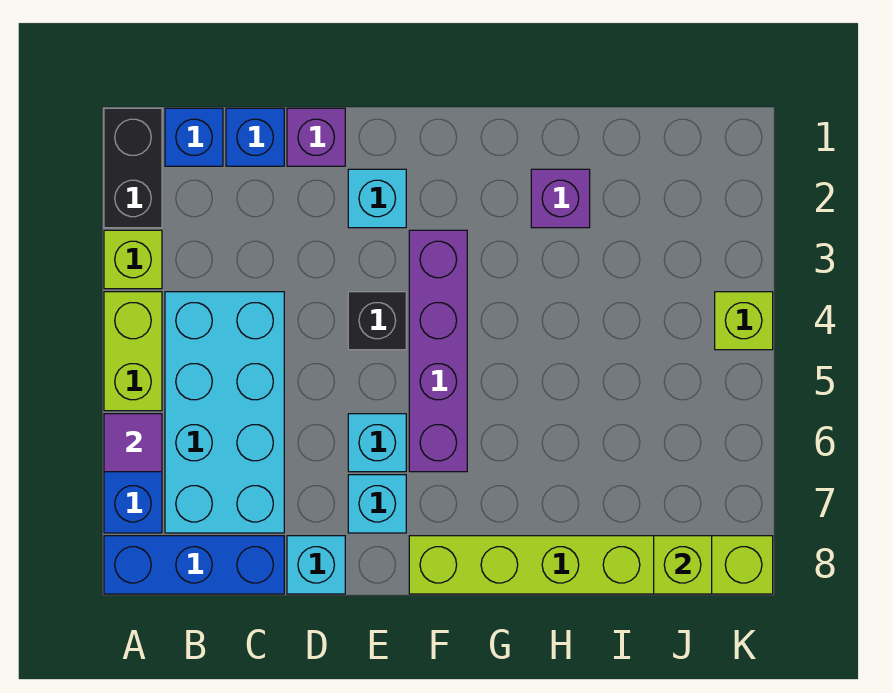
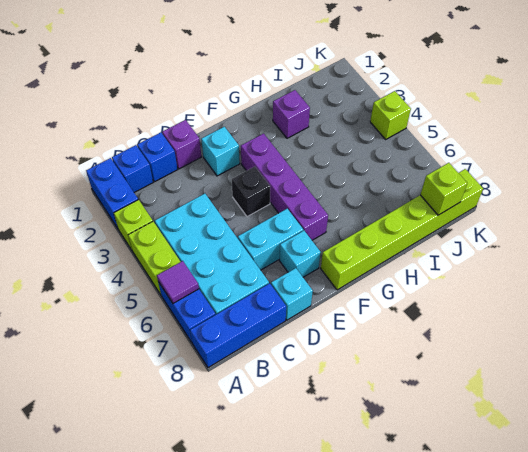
black brick A1:A2 level 1 -> blue brick A1:A2 level 1
cyan brick E6 level 1 -> cyan brick D6:E6 level 1

